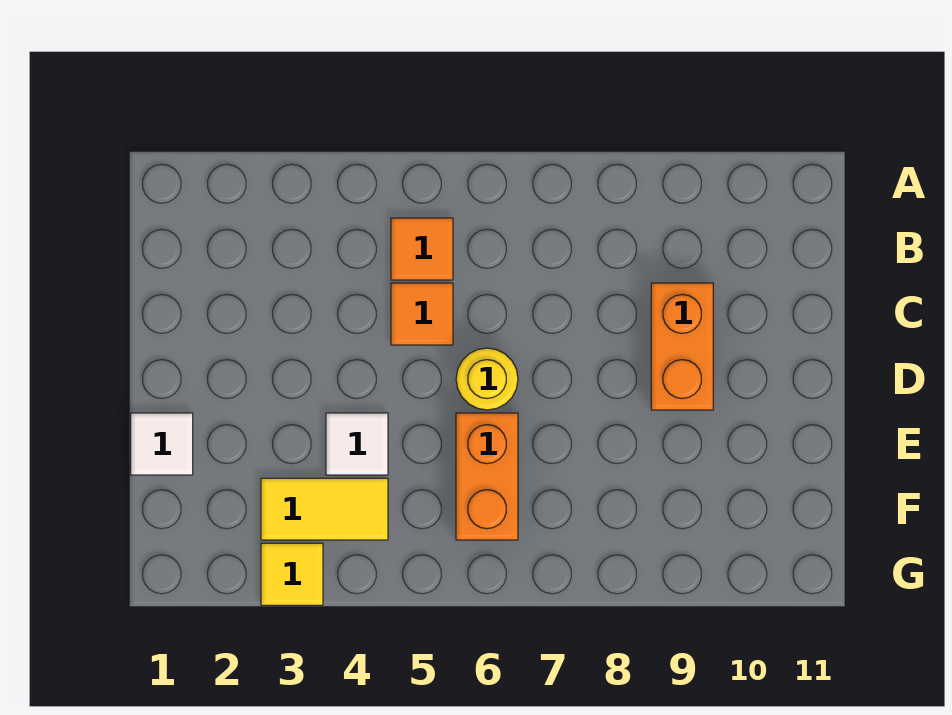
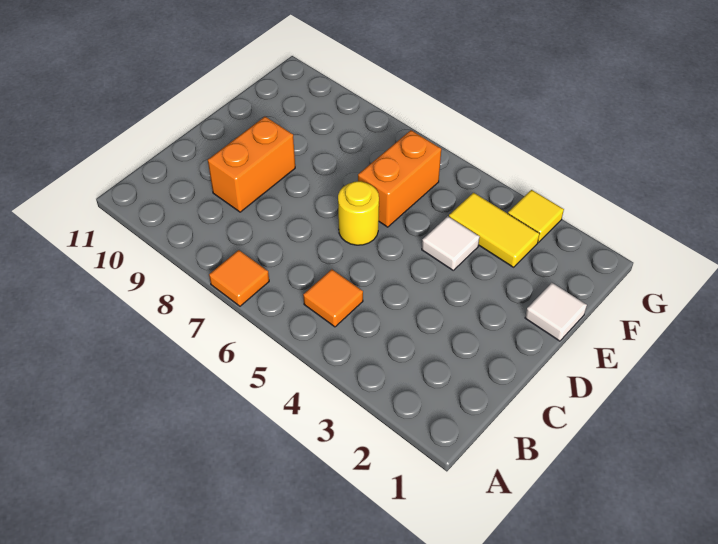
orange tile C5 level 1 -> orange tile A7 level 1

